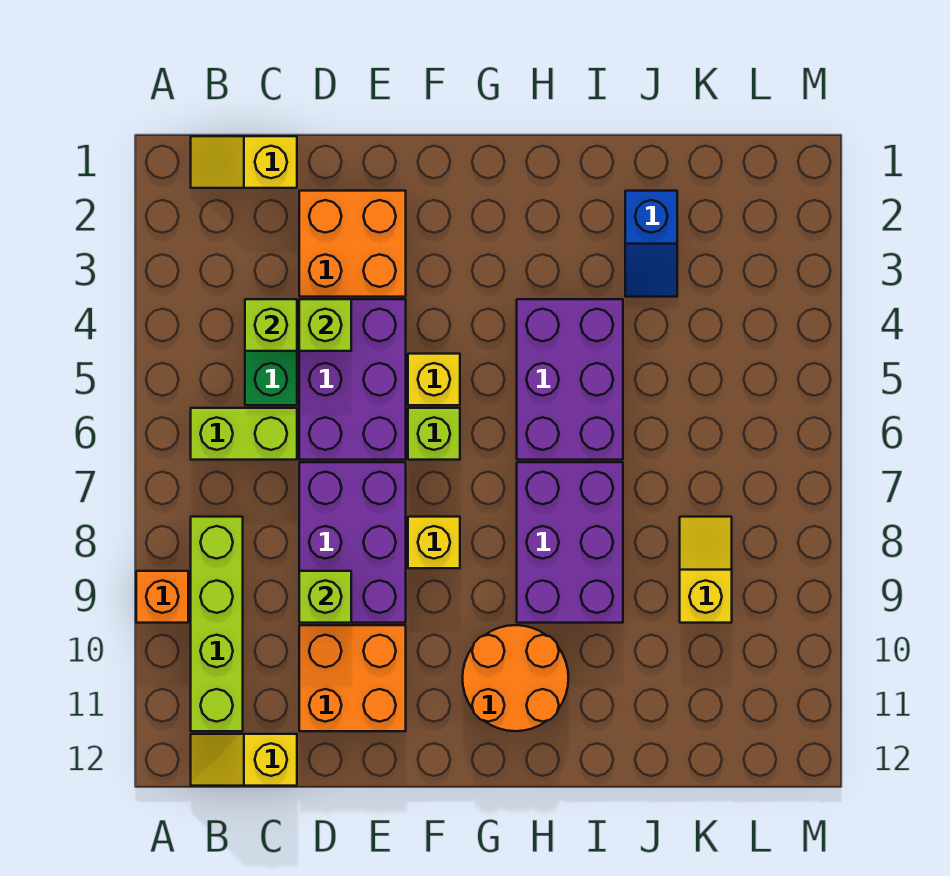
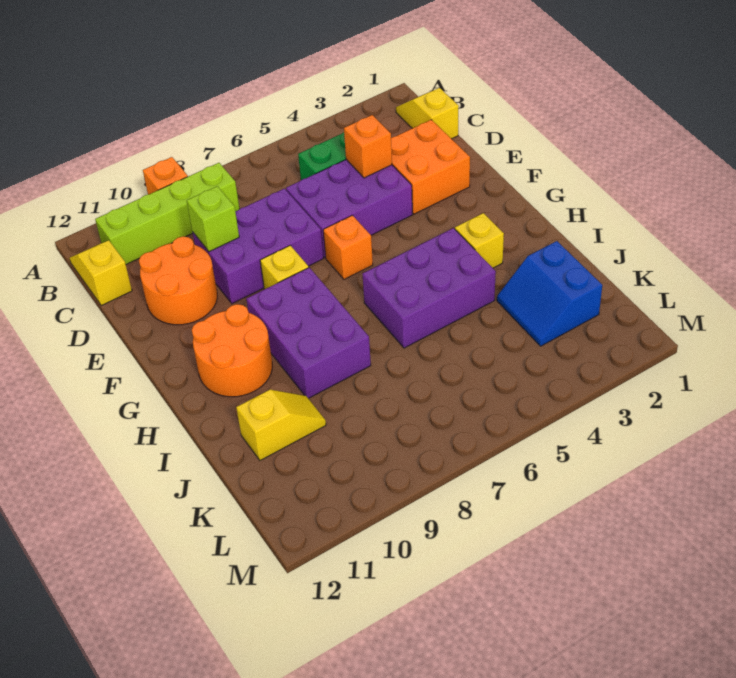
lime brick B6:C6 level 1 -> none
lime brick C4 level 2 -> none
lime brick D4 level 2 -> orange brick D4 level 2
orange brick D10:E11 level 1 -> orange round brick D10:E11 level 1
yellow brick F5 level 1 -> yellow brick H3 level 1
lime brick F6 level 1 -> orange brick F6 level 1
purple brick H7:I9 level 1 -> purple brick G8:I9 level 1
blue slope J2:J3 level 1 top 2 -> blue slope J2:K3 level 1 top 2
yellow slope K8:K9 level 1 top 9 -> yellow slope J10:J11 level 1 top 11

